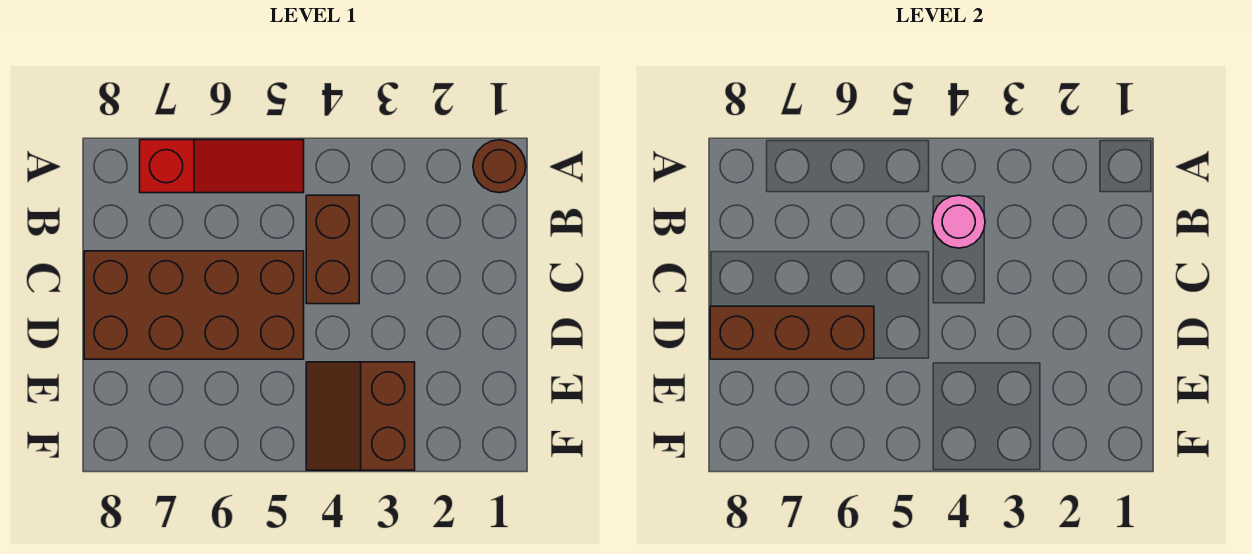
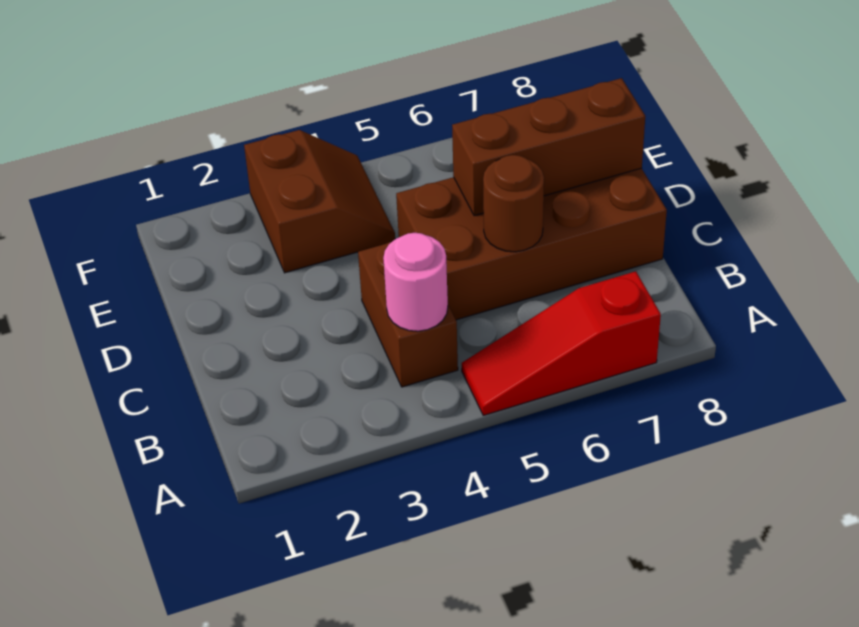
brown round brick A1 level 1 -> brown round brick C6 level 2

